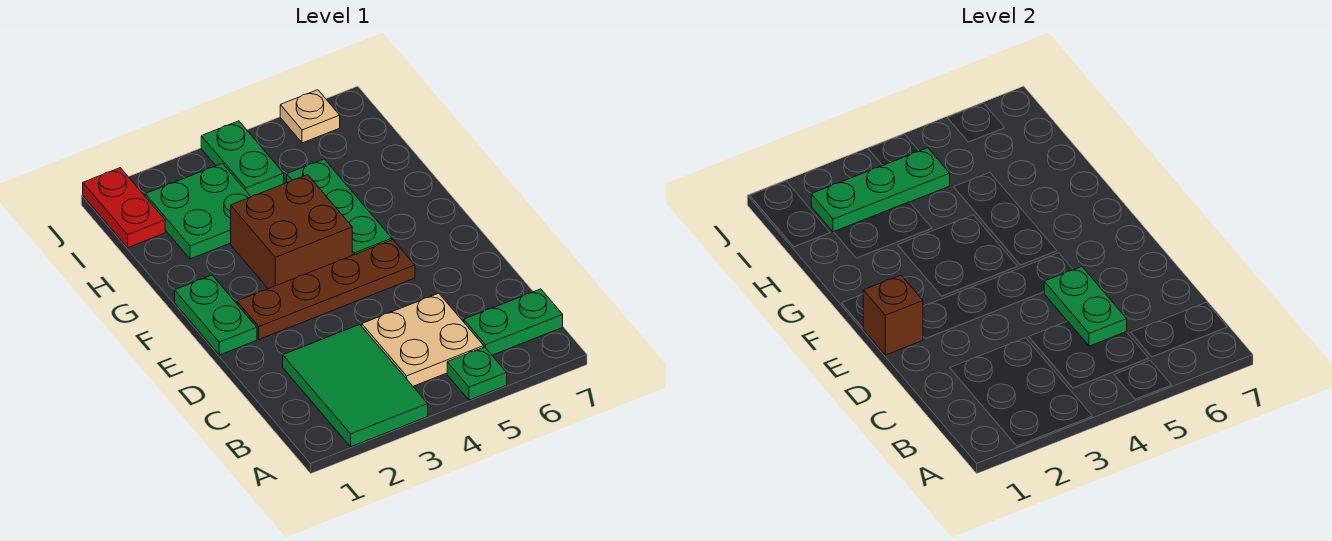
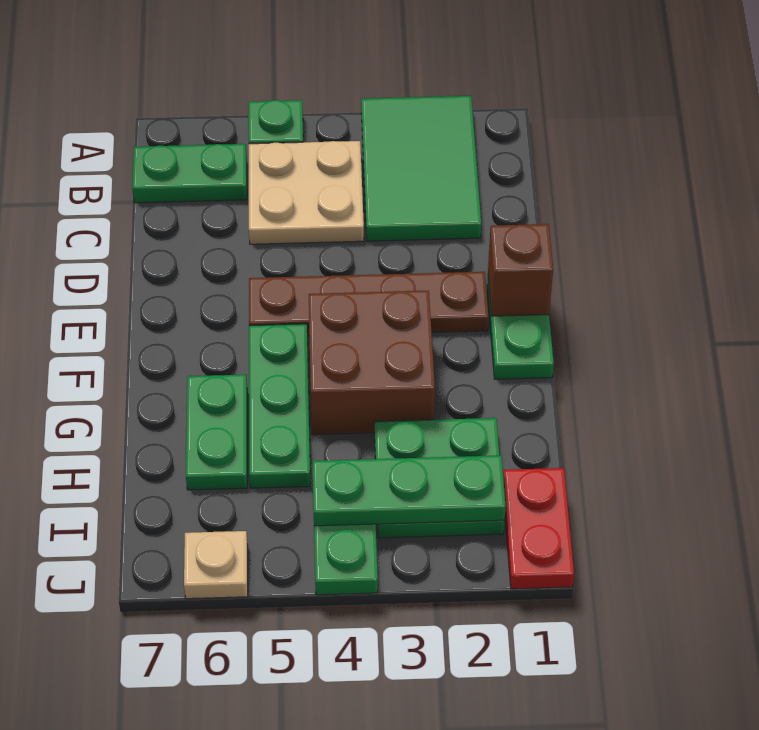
green plate C5:D5 level 2 -> green plate G6:H6 level 1

